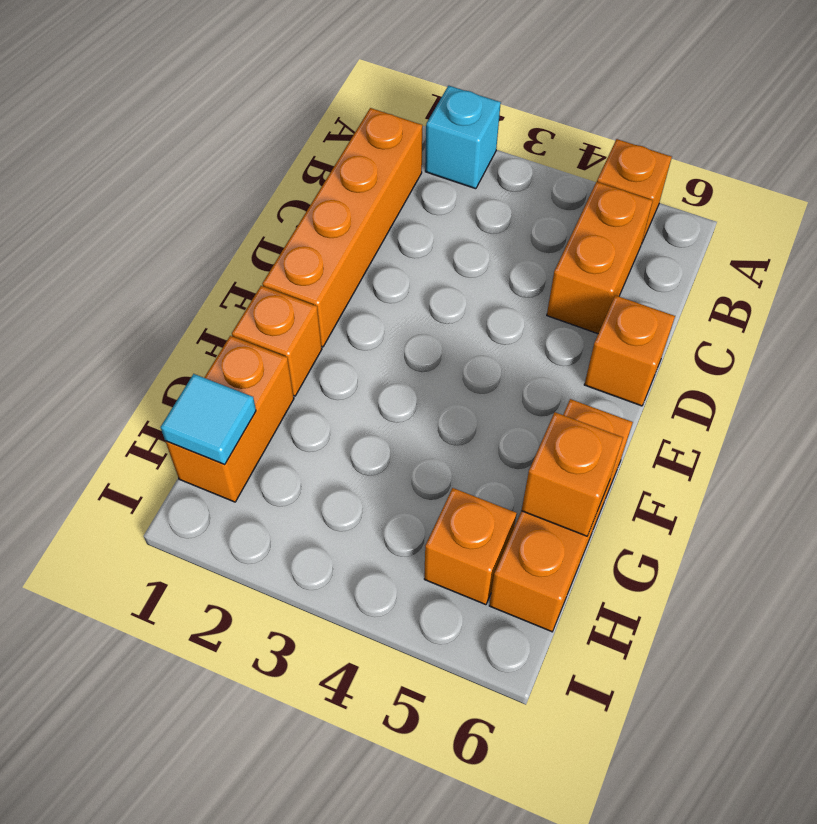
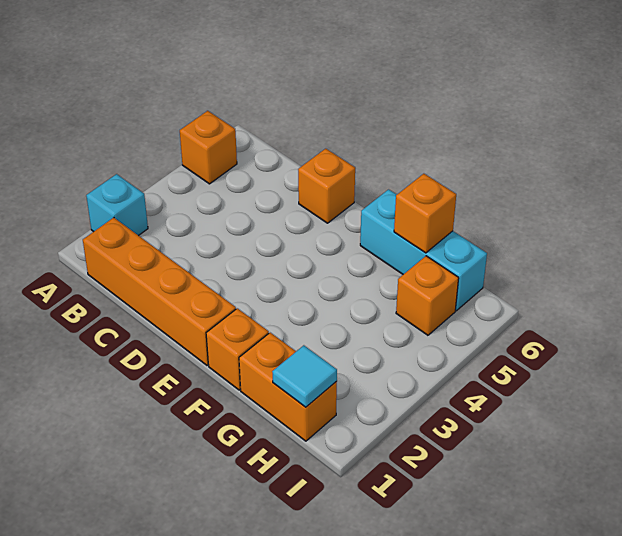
orange brick B5:C5 level 1 -> none
orange brick F6:H6 level 1 -> cyan brick F6:H6 level 1

